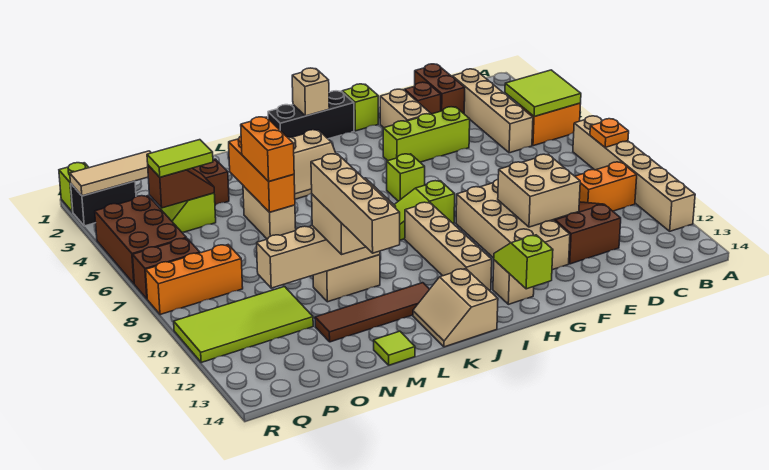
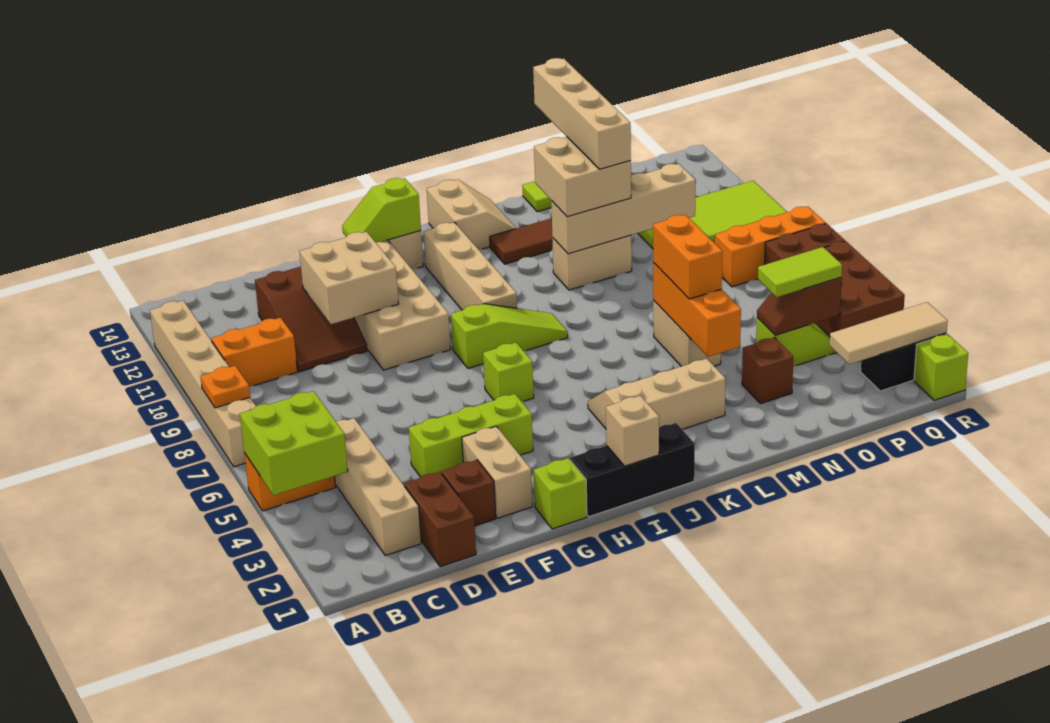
lime tile A4:B5 level 2 -> lime brick A4:B5 level 2
lime slope H13:H14 level 2 top 14 -> lime slope G13:H13 level 2 top H

